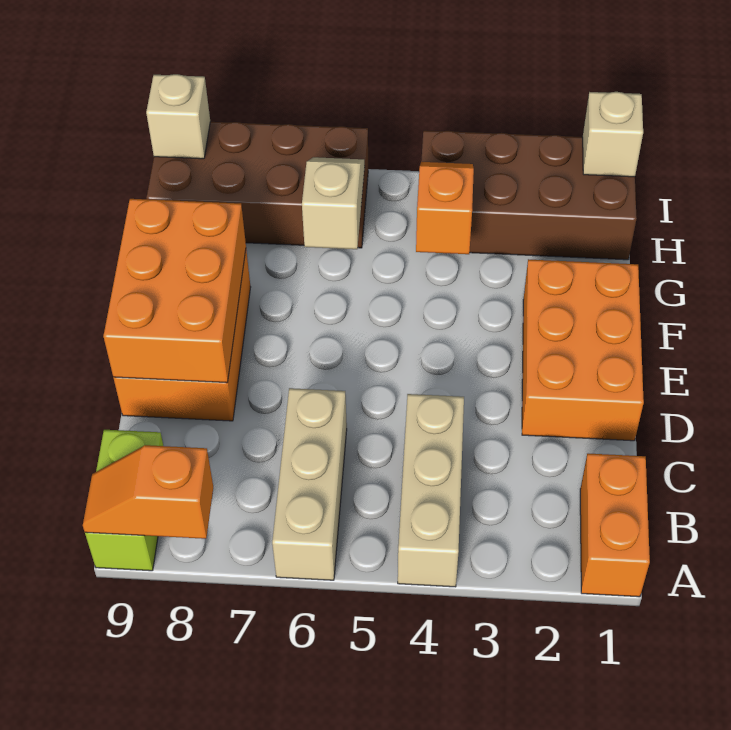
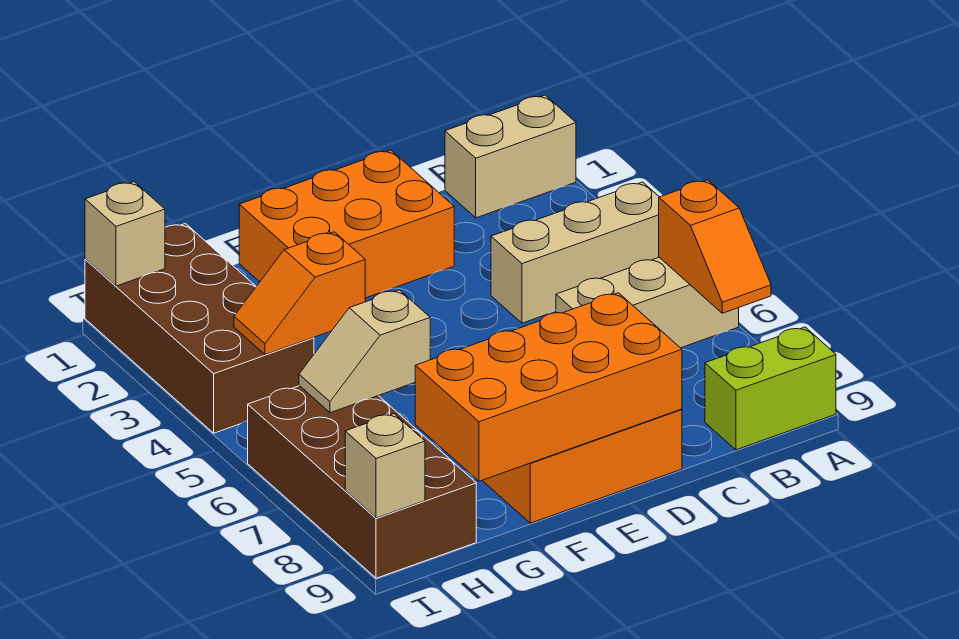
orange brick A1:B1 level 1 -> tan brick A1:B1 level 1
orange slope A8:A9 level 2 top 8 -> orange slope A6:A7 level 2 top 6
orange brick D8:F9 level 2 -> orange brick D8:G9 level 2

